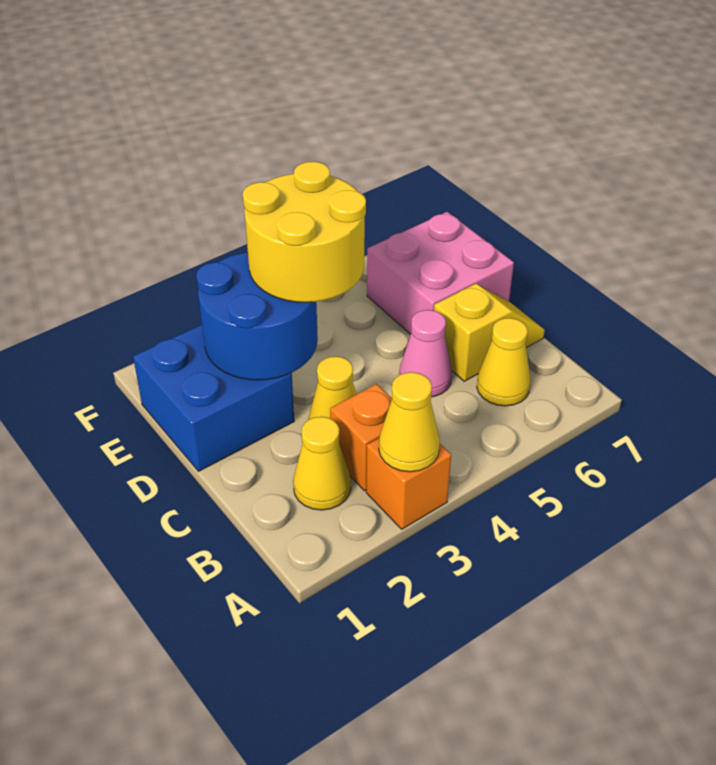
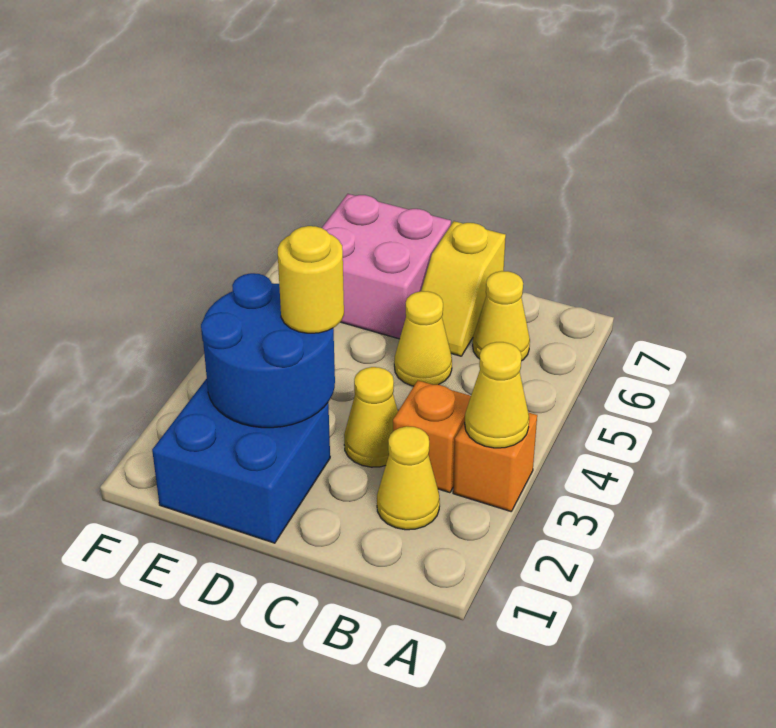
pink cone C5 level 1 -> yellow cone C5 level 1
yellow slope C6:C7 level 1 top 6 -> yellow slope C6:C7 level 1 top 7
yellow round brick D3:E4 level 3 -> yellow round brick D3 level 3

